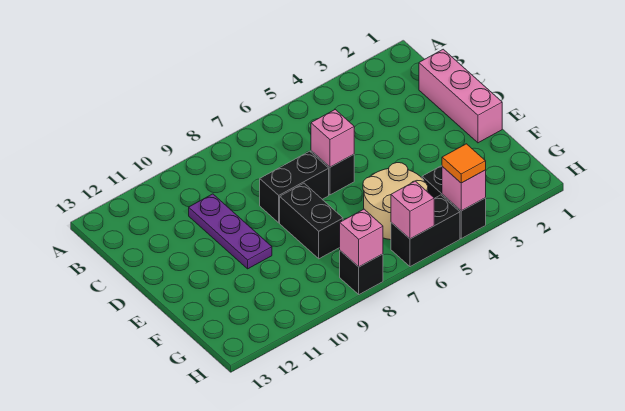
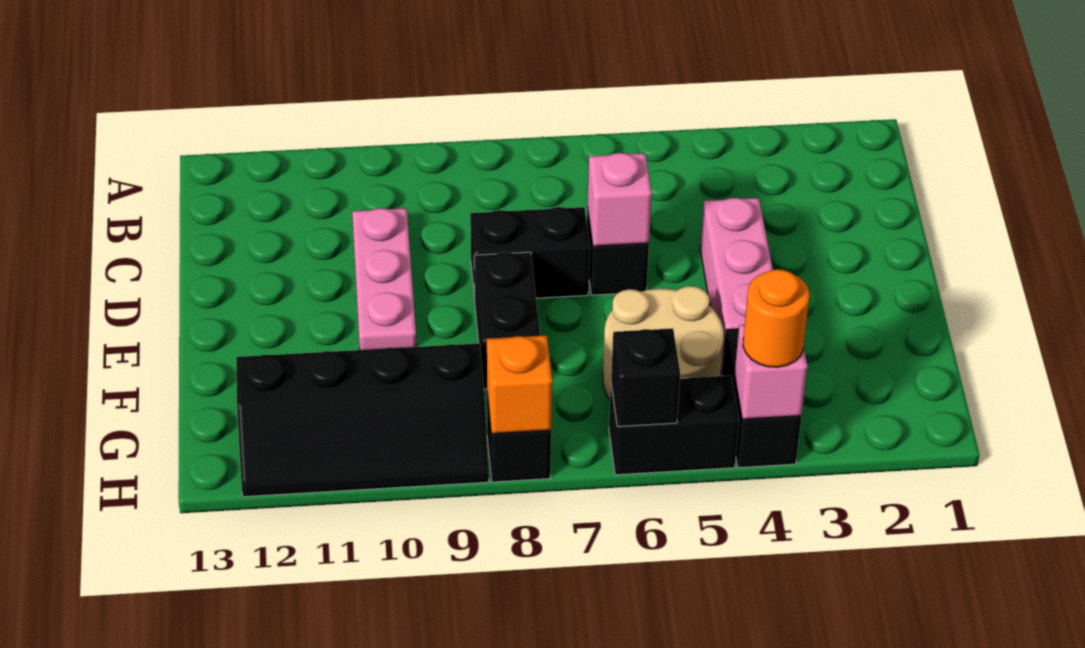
pink brick C1:E1 level 1 -> pink brick D4:F4 level 1
purple plate C10:E10 level 1 -> pink plate C10:E10 level 1
none -> black slope G9:H12 level 1 top G
orange tile H4 level 3 -> orange round brick H4 level 3
pink brick H6 level 2 -> black brick H6 level 2
pink brick H8 level 2 -> orange brick H8 level 2

